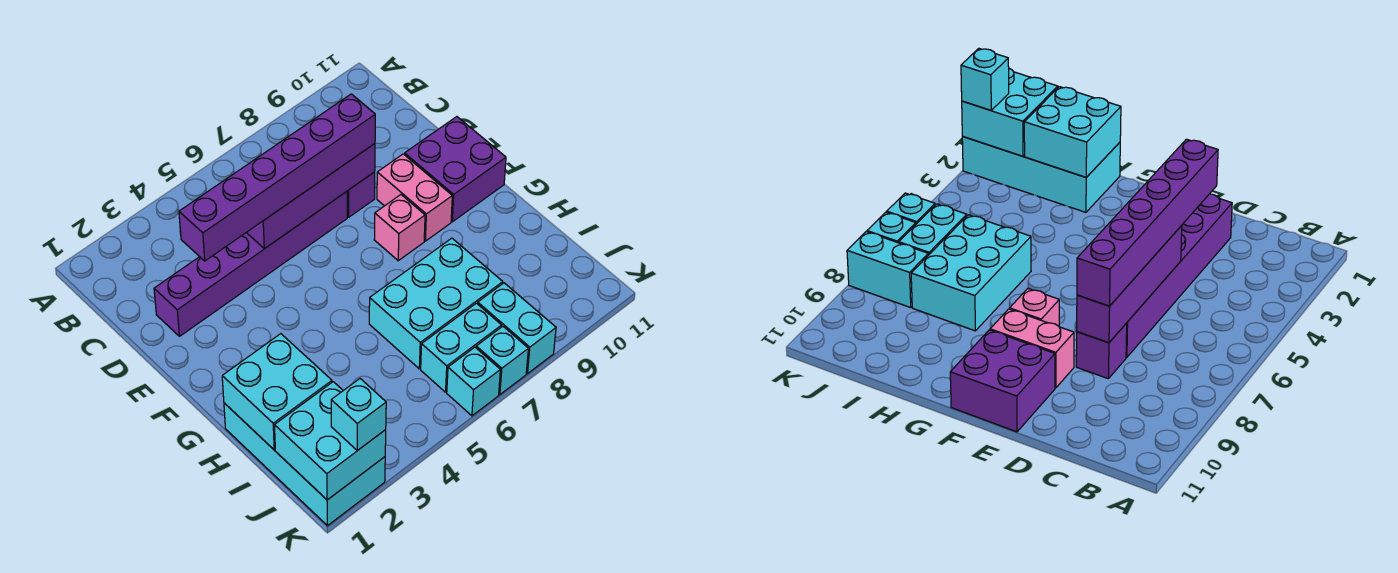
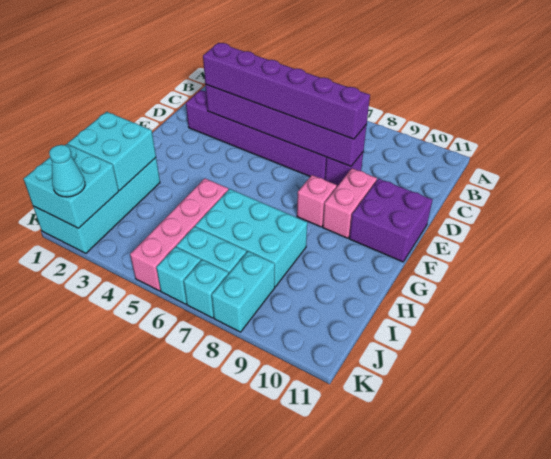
purple brick D5:D8 level 2 -> purple brick D3:D8 level 2
none -> pink brick H5:K5 level 1
cyan brick K2 level 3 -> cyan cone K2 level 3

